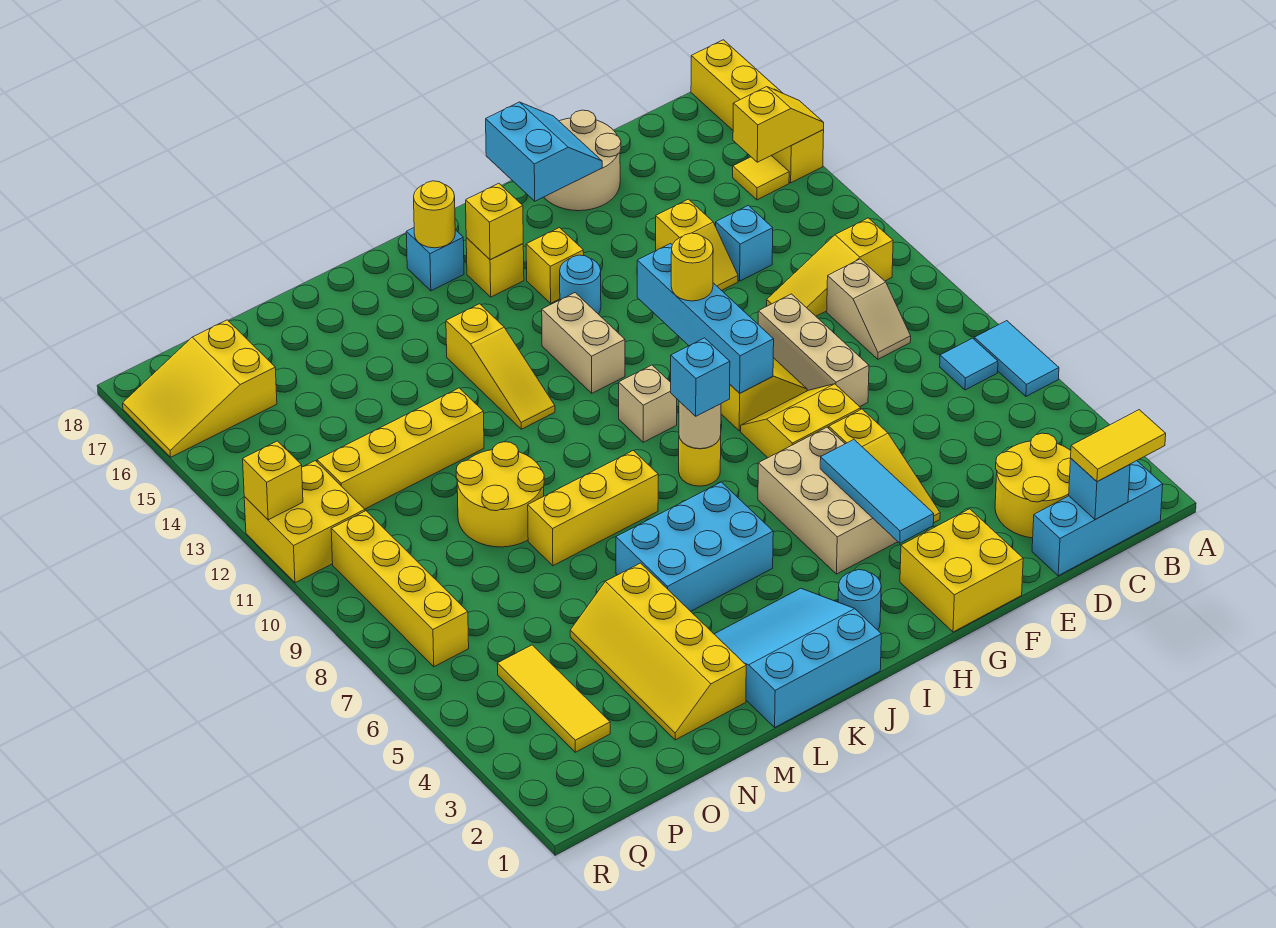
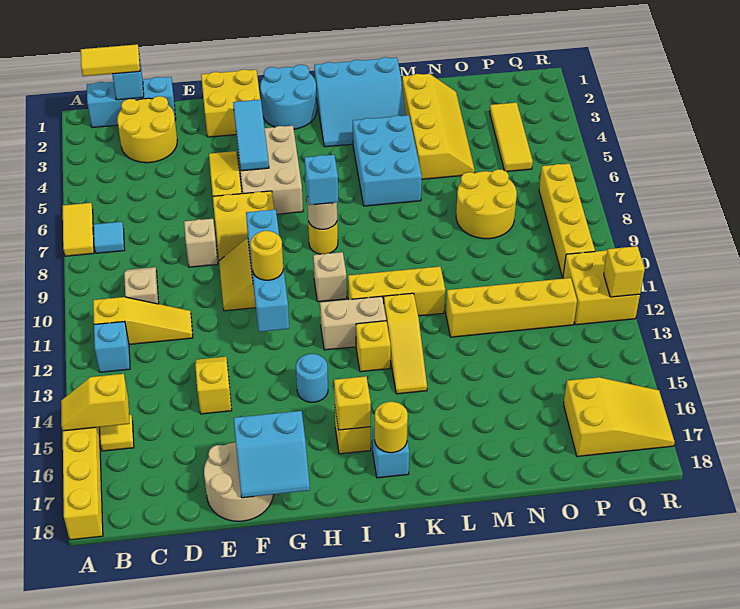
cyan tile A6:A7 level 1 -> yellow tile A6:A7 level 1
cyan brick D13 level 1 -> cyan brick B12 level 1
tan brick E8:E10 level 1 -> tan brick E8 level 1
cyan slope F17:G18 level 2 top G -> cyan slope F17:G18 level 2 top 17
yellow brick H15 level 1 -> yellow brick J13 level 1
cyan round brick I2 level 1 -> cyan round brick H1:I2 level 1
tan brick I12:I13 level 1 -> tan brick I12:J12 level 1
cyan brick J5:L6 level 1 -> cyan brick K4:L6 level 1
yellow brick K8:M8 level 1 -> yellow brick J11:L11 level 1
yellow slope K12:K14 level 1 top 14 -> yellow slope K12:K14 level 1 top 12
yellow round brick M9:N10 level 1 -> yellow round brick N7:O8 level 1

